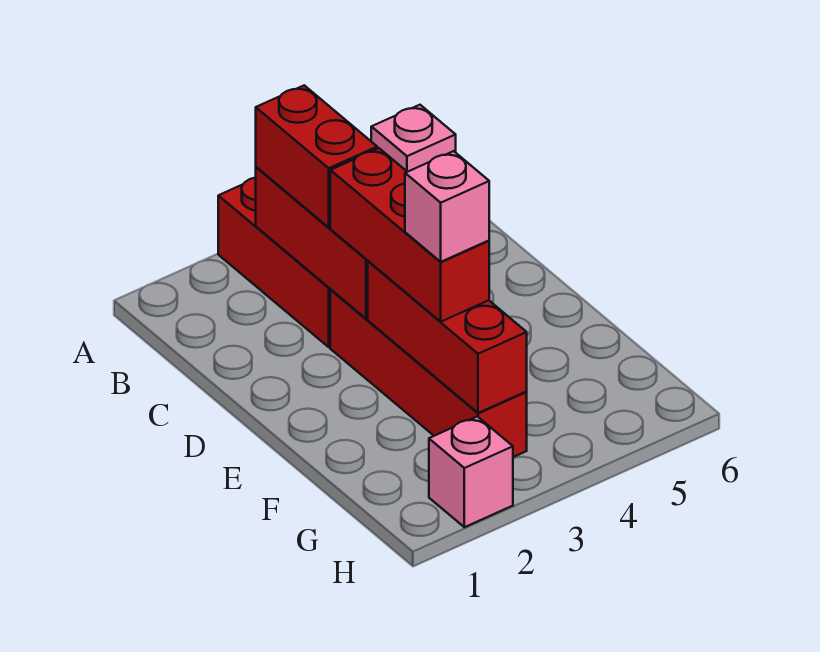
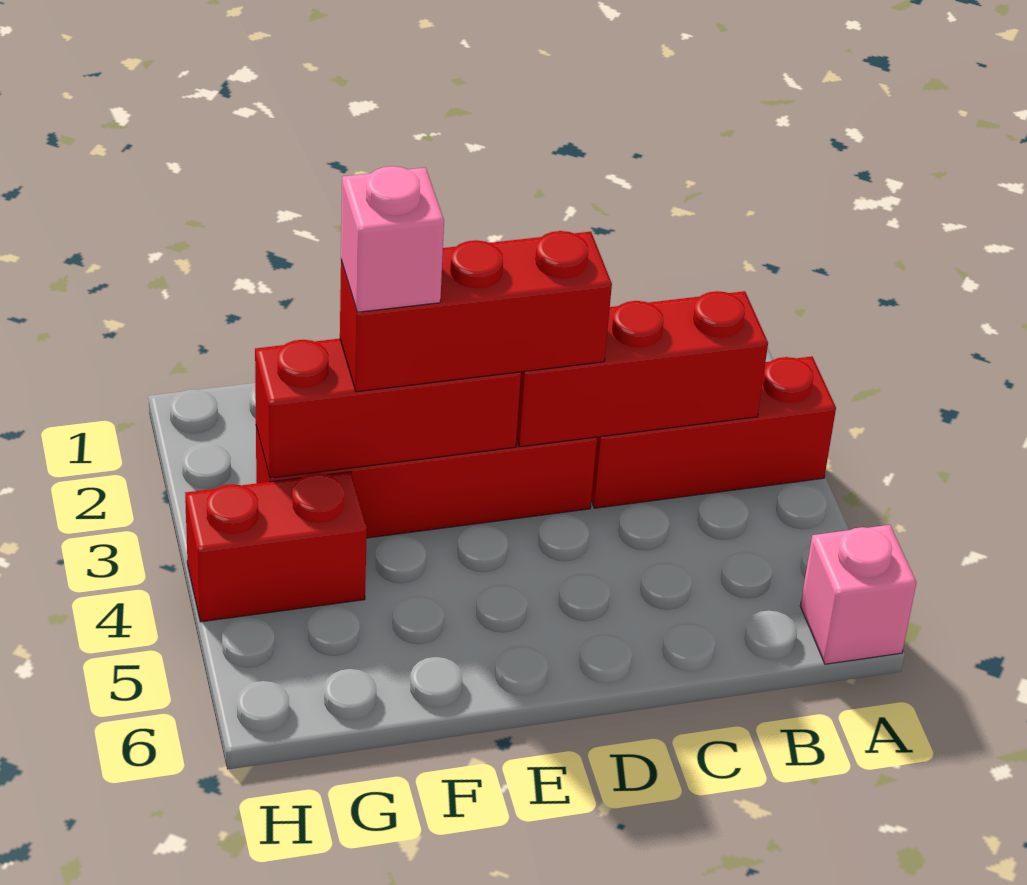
red brick B3:C3 level 3 -> red brick G4:H4 level 1
pink brick H2 level 1 -> none

